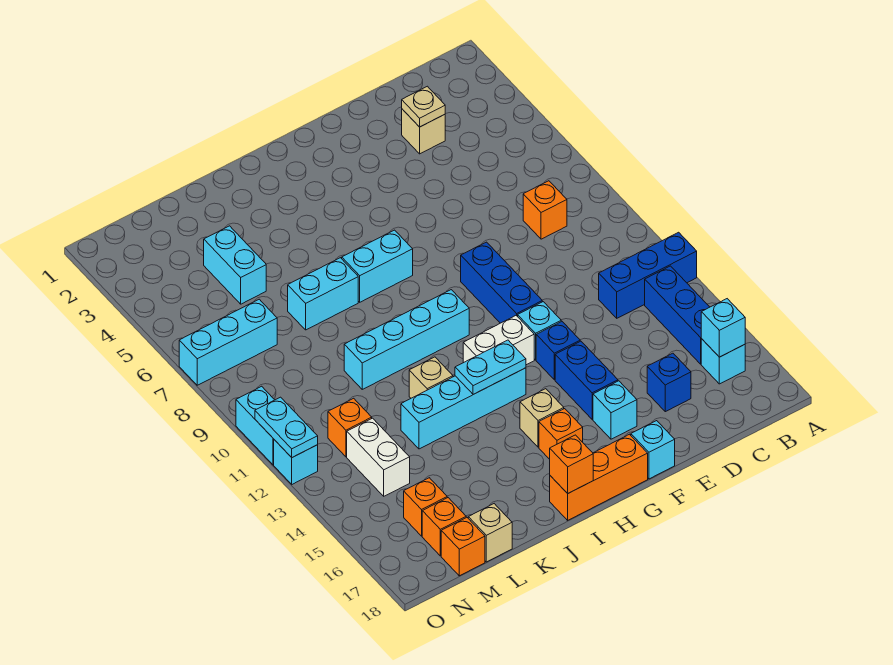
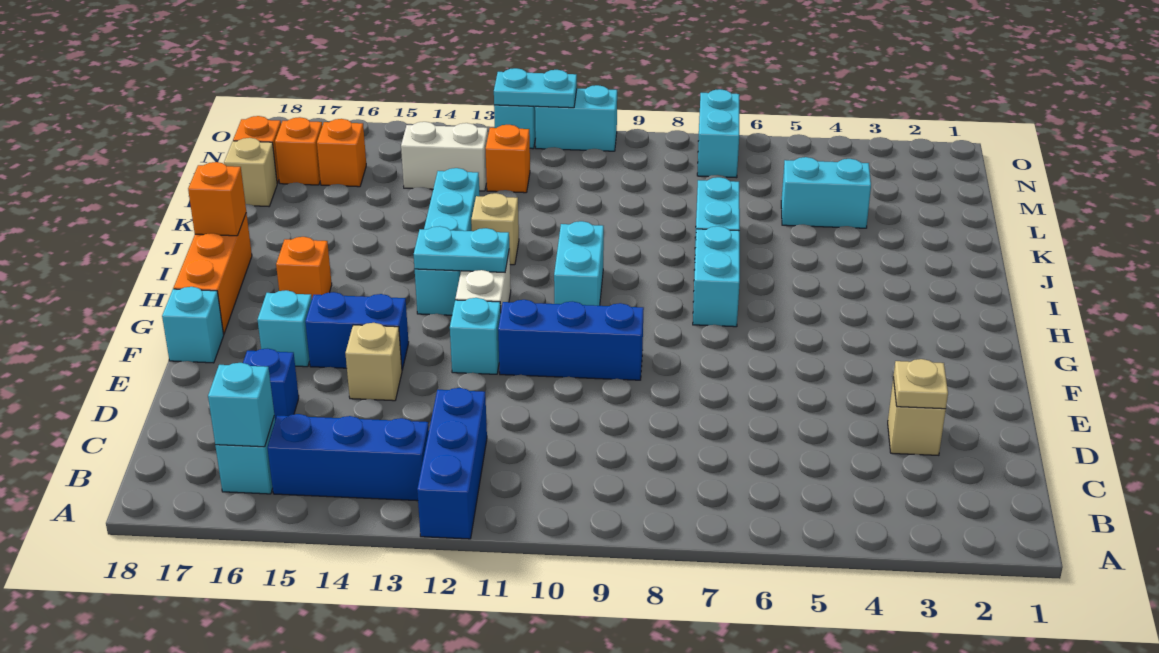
orange brick C8 level 1 -> none
blue brick F13 level 1 -> none
cyan brick H10:K10 level 1 -> cyan brick H10:I10 level 1
cyan plate H13:I13 level 2 -> cyan plate H12:H13 level 2
tan brick H15 level 1 -> tan brick E14 level 1
cyan brick M7:O7 level 1 -> cyan brick N7:O7 level 1

